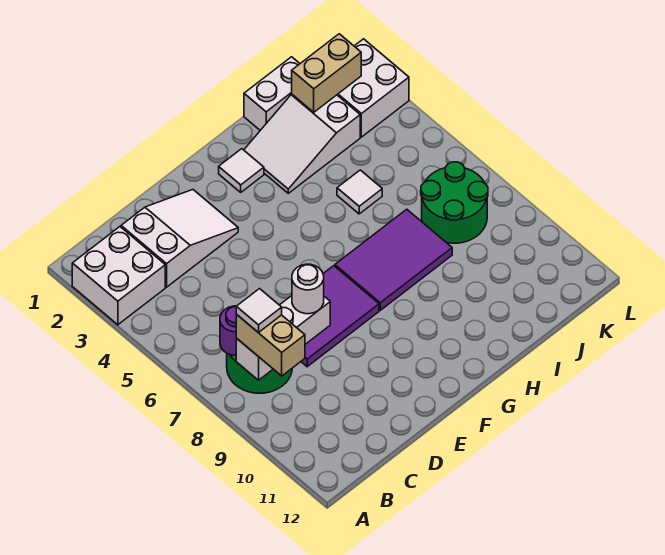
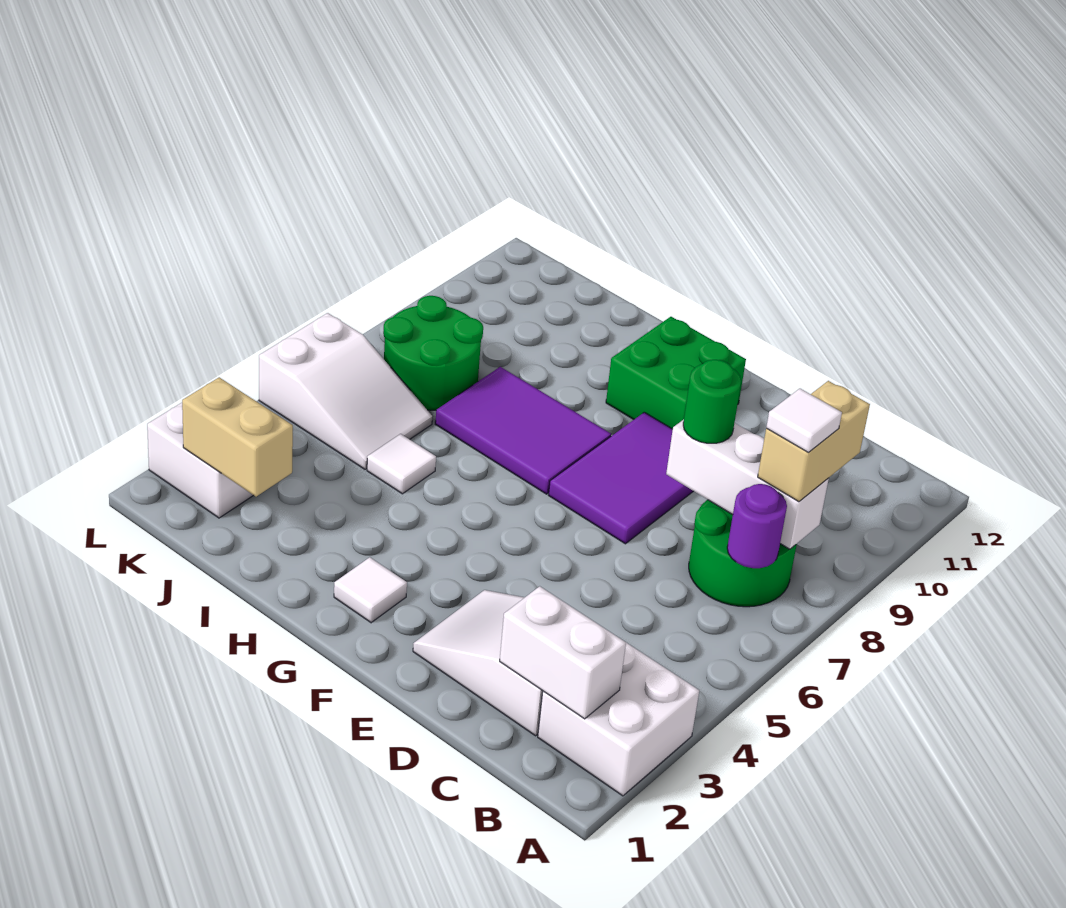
purple tile D7:F8 level 1 -> purple tile E7:F9 level 1
white round brick D8 level 3 -> green round brick D8 level 3
none -> green brick F10:G11 level 1
white slope H2:J3 level 1 top J -> white slope J5:L6 level 1 top L
white brick I1:J1 level 1 -> white brick B2:C2 level 2

